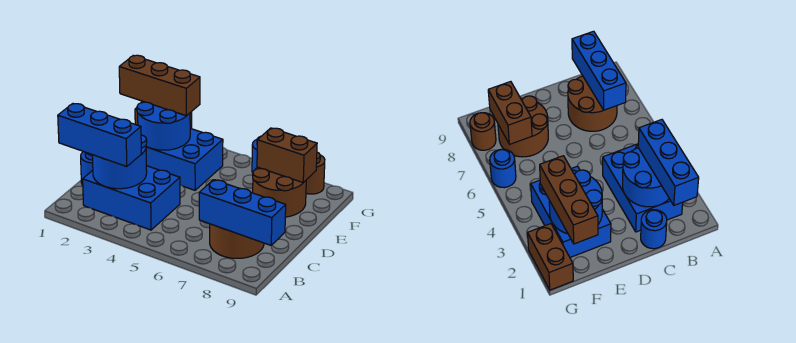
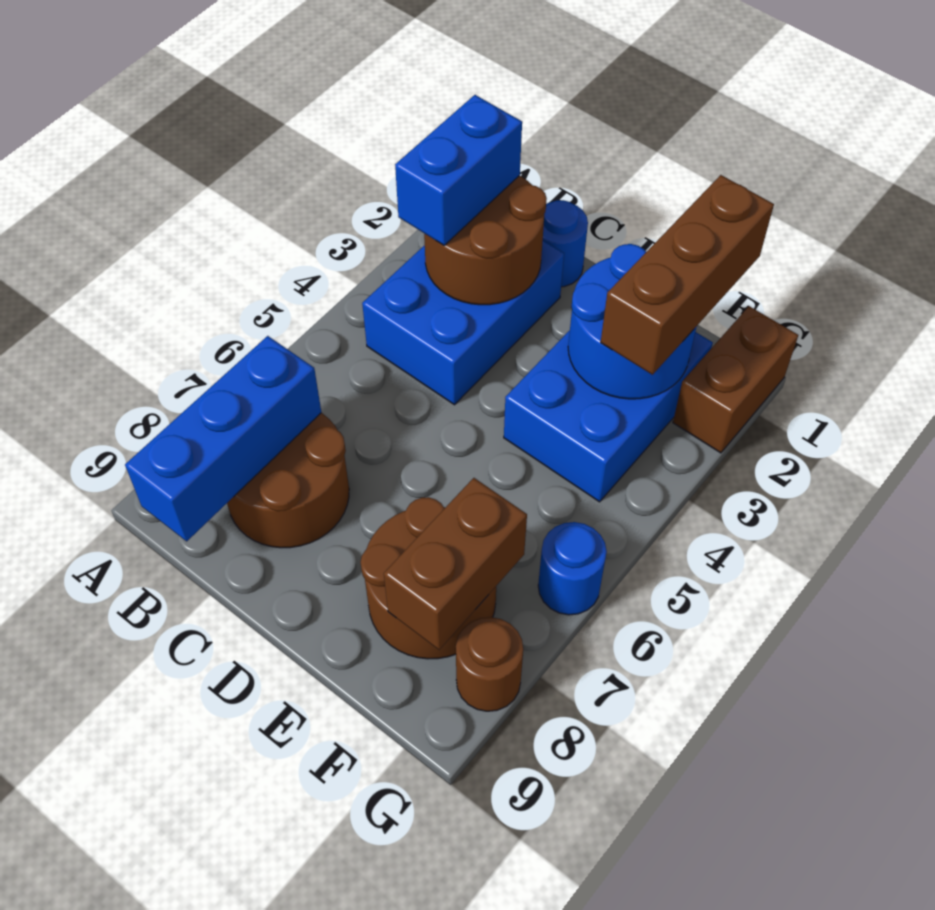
blue brick B1:B3 level 3 -> blue brick B2:B3 level 3
blue round brick B2:C3 level 2 -> brown round brick B2:C3 level 2

